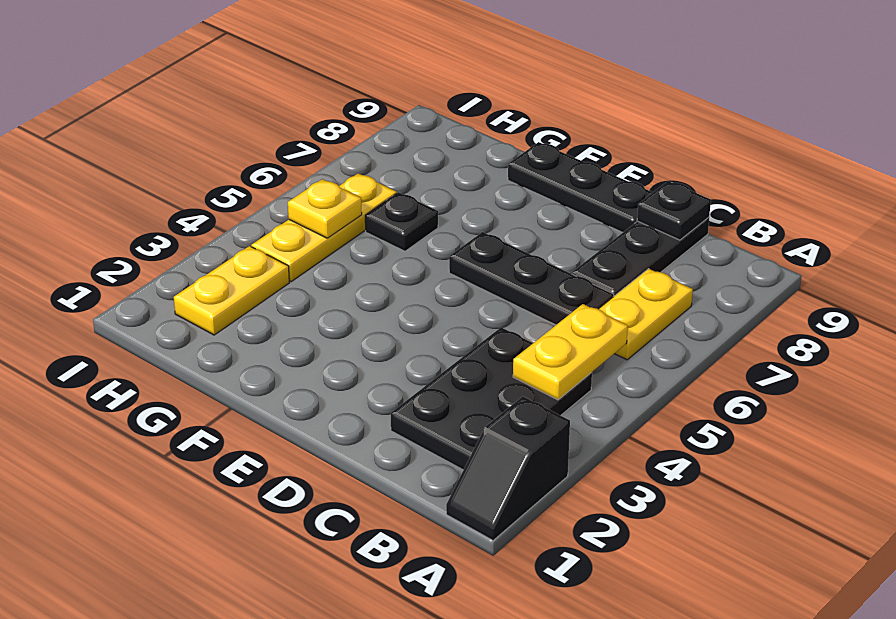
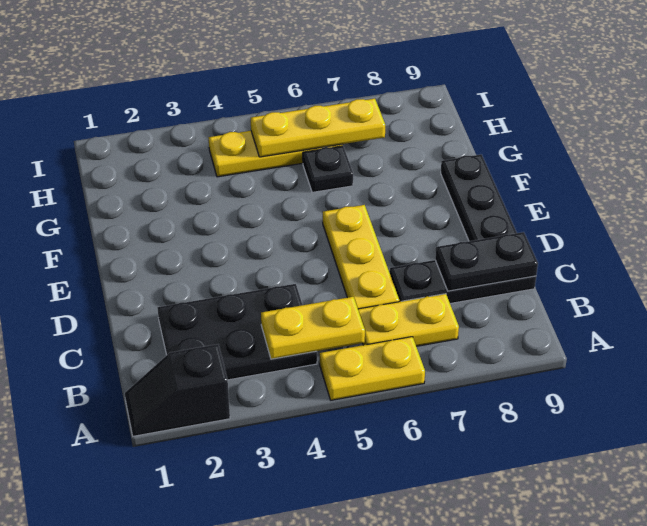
black plate C6:E6 level 1 -> yellow plate C6:E6 level 1
black plate C9 level 2 -> black plate C8:C9 level 2
yellow plate H2:H3 level 1 -> yellow plate A5:A6 level 1
yellow plate H5 level 2 -> yellow plate H5:H7 level 2

